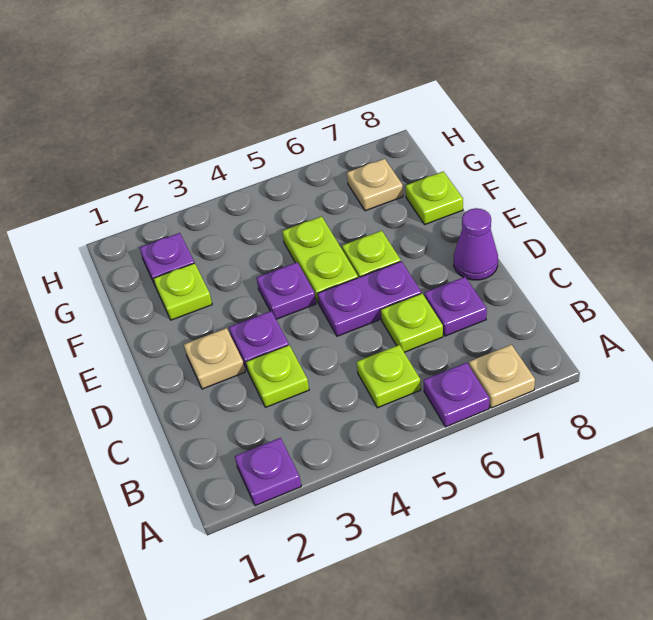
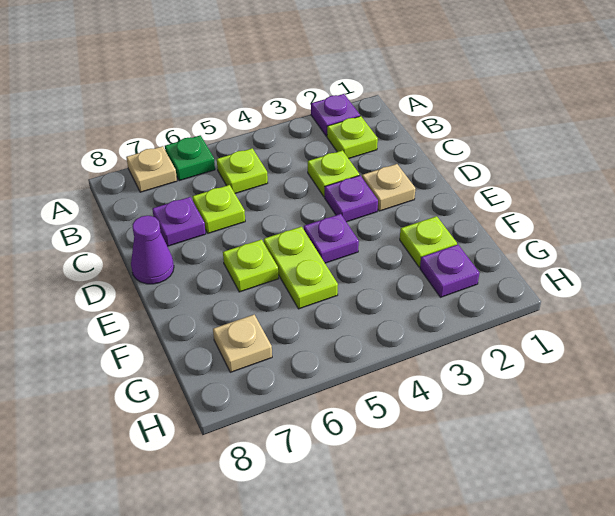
purple plate A6 level 1 -> green plate A6 level 1
purple plate D5:D6 level 1 -> none
lime plate F8 level 1 -> lime plate B2 level 1

